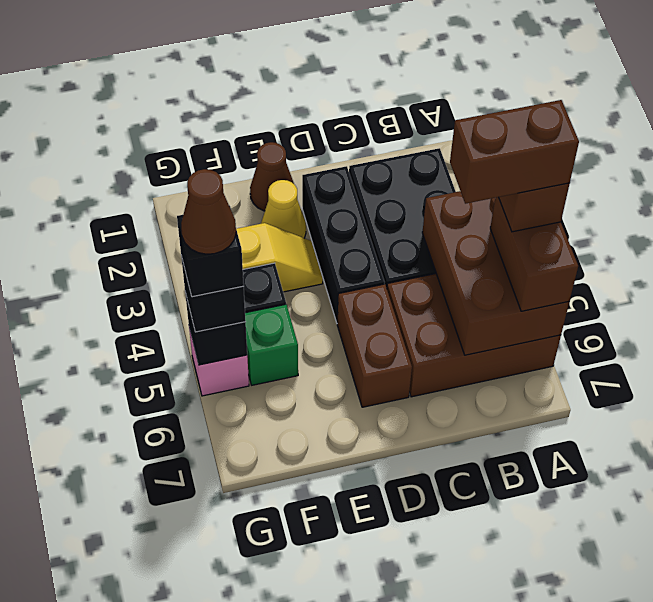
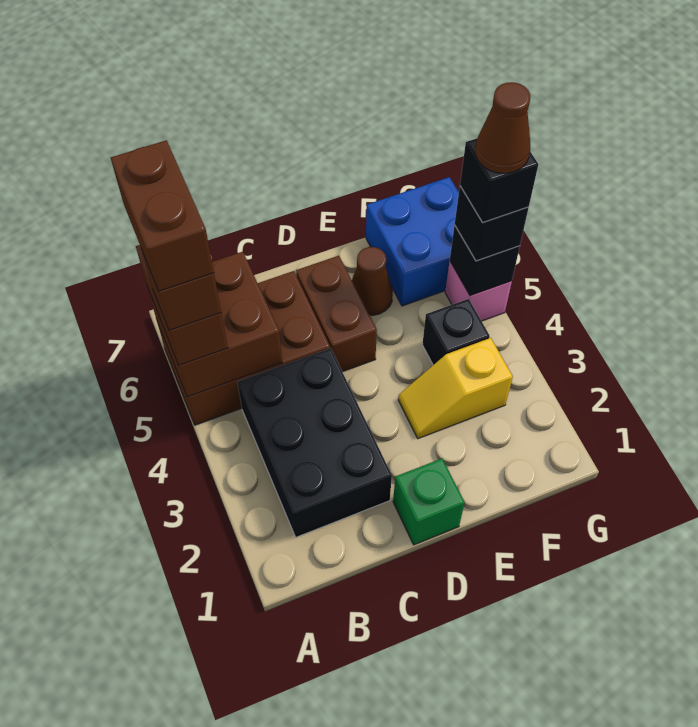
brown brick A4:B6 level 2 -> brown brick A5:B6 level 2
brown brick A5:B5 level 5 -> brown brick A5:A6 level 5
black brick D2:D4 level 1 -> none
brown cone E1 level 1 -> brown cone E6 level 1
yellow cone E2 level 1 -> none
green brick F5 level 1 -> green brick D1 level 1
none -> blue brick F6:G7 level 1

